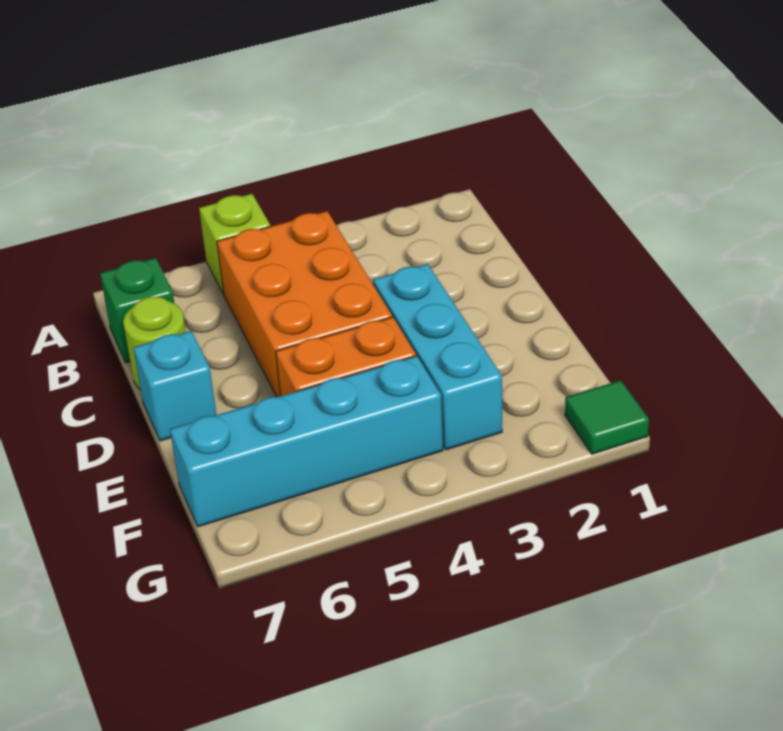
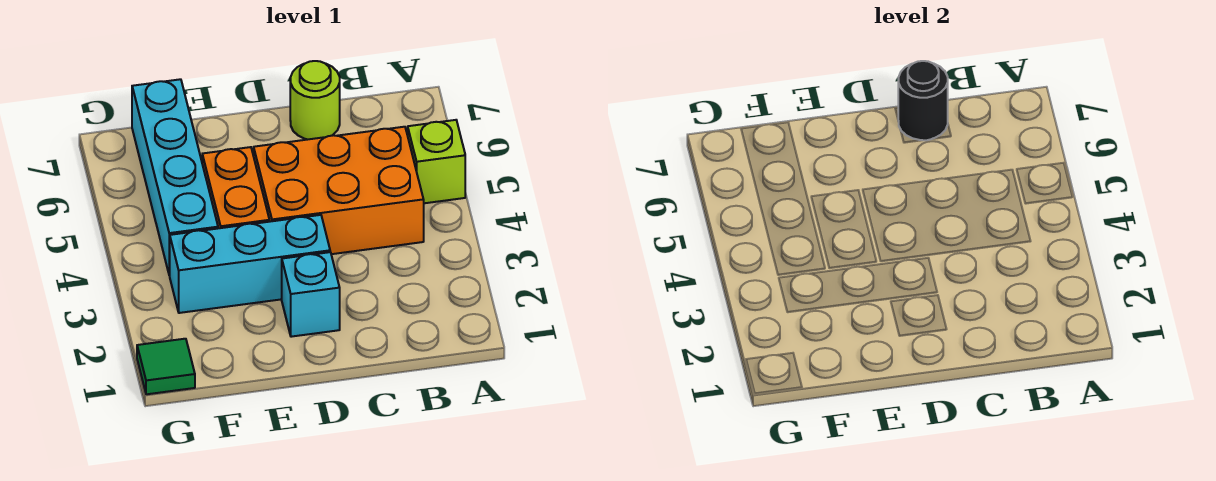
green brick B7 level 1 -> none
none -> black round brick C7 level 2
cyan brick D7 level 1 -> cyan brick D2 level 1

